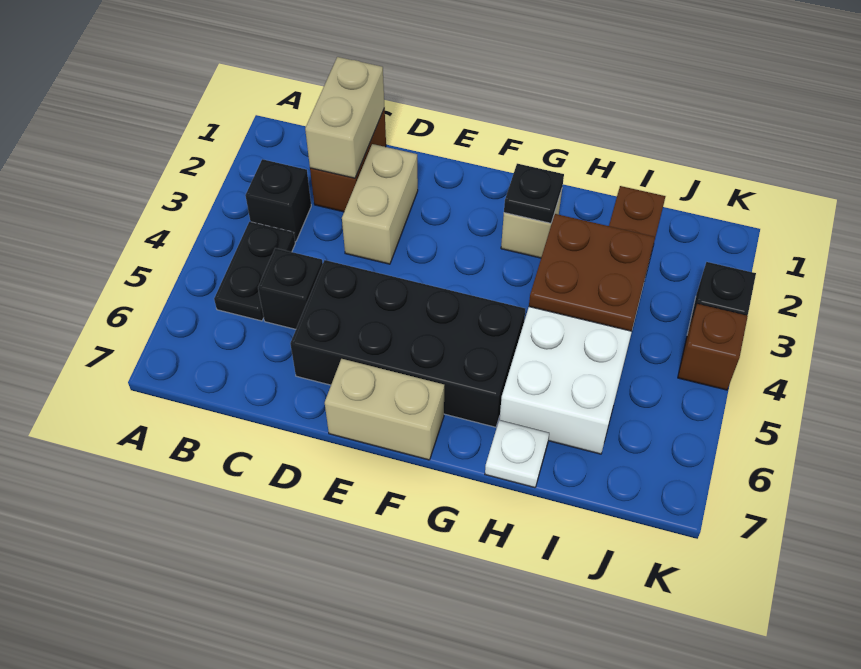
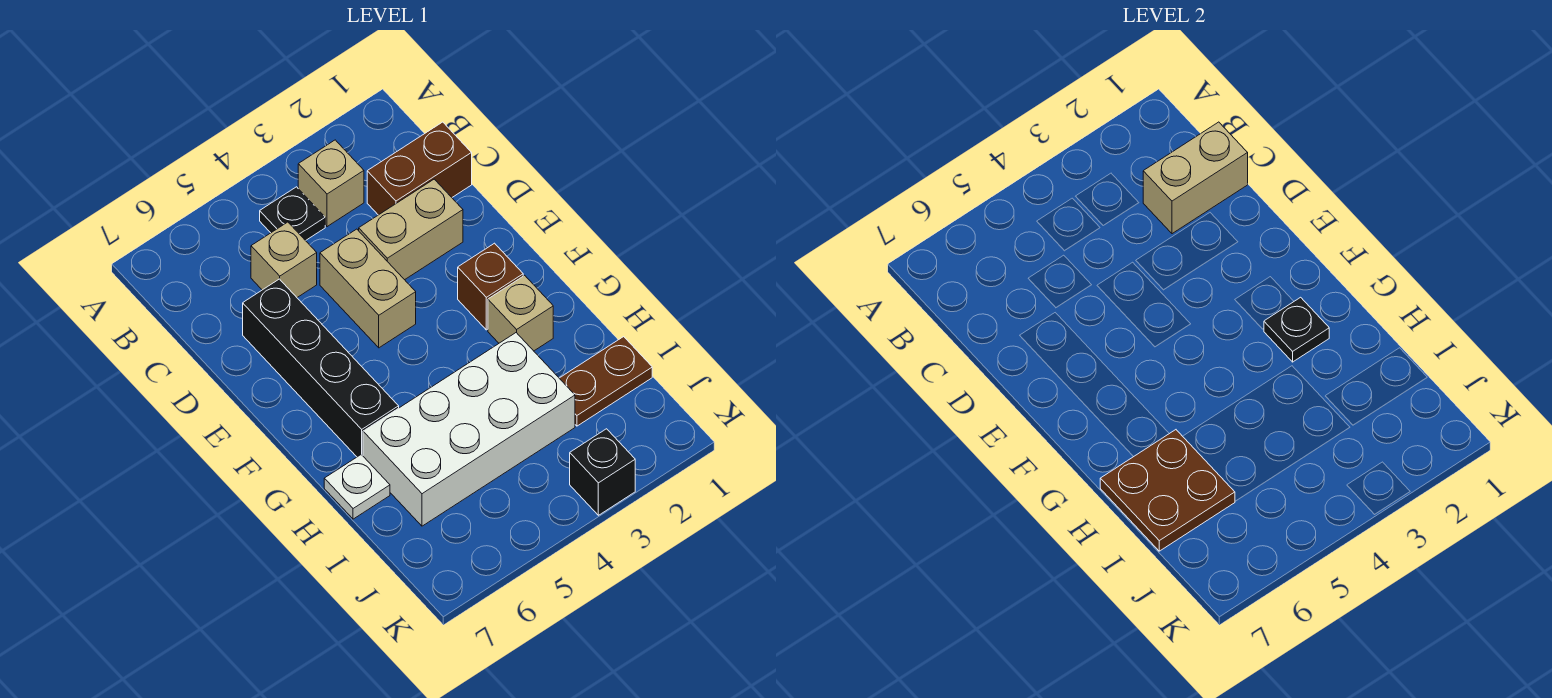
black brick B3 level 1 -> tan brick B3 level 1
black plate B4:B5 level 1 -> black plate B4 level 1
black brick C5 level 1 -> tan brick C5 level 1
black brick D5:G6 level 1 -> black brick D6:G6 level 1
tan brick E7:F7 level 1 -> tan brick D4:E4 level 1
brown plate H3:I4 level 2 -> brown plate H6:I7 level 2
brown brick K4 level 1 -> brown brick F2 level 1

